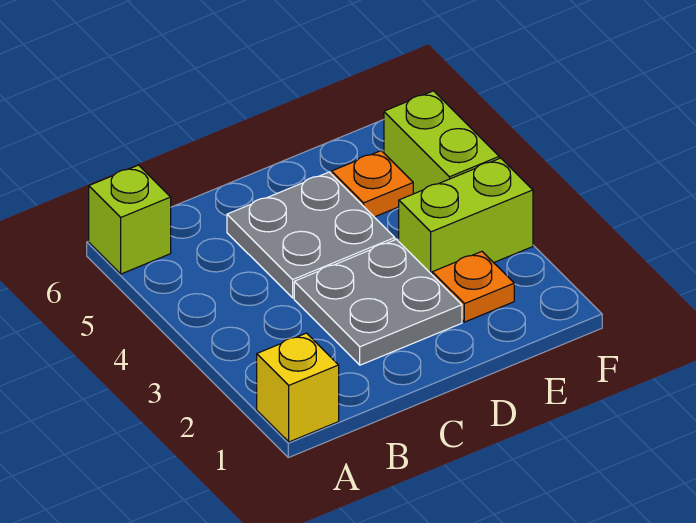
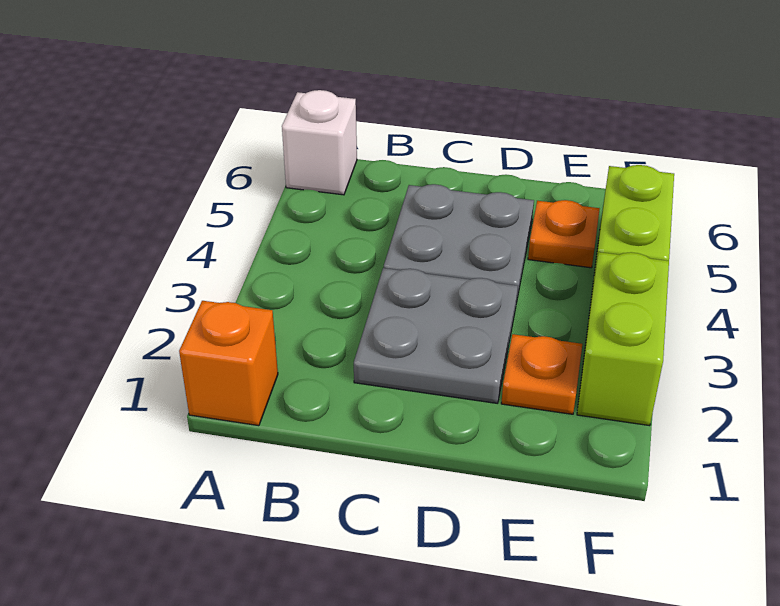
yellow brick A1 level 1 -> orange brick A1 level 1
lime brick A6 level 1 -> white brick A6 level 1
lime brick E3:F3 level 1 -> lime brick F2:F3 level 1

